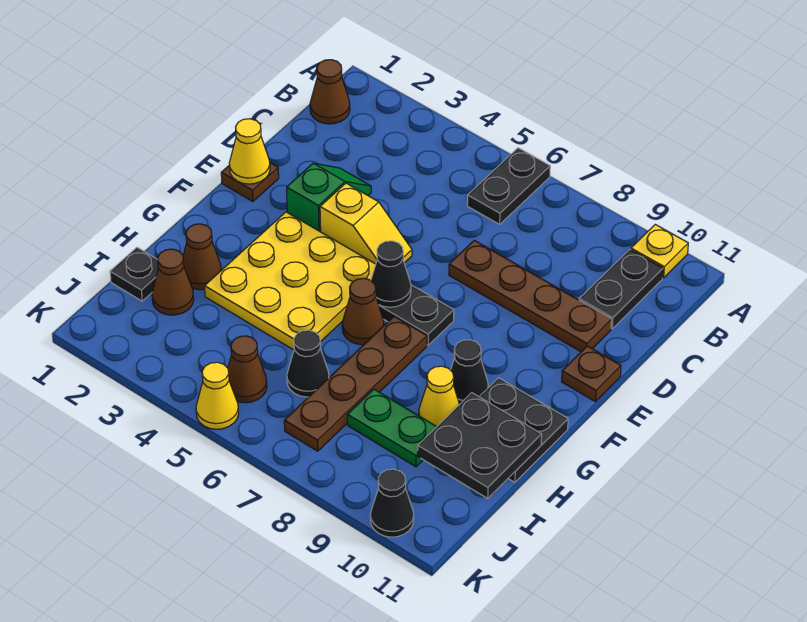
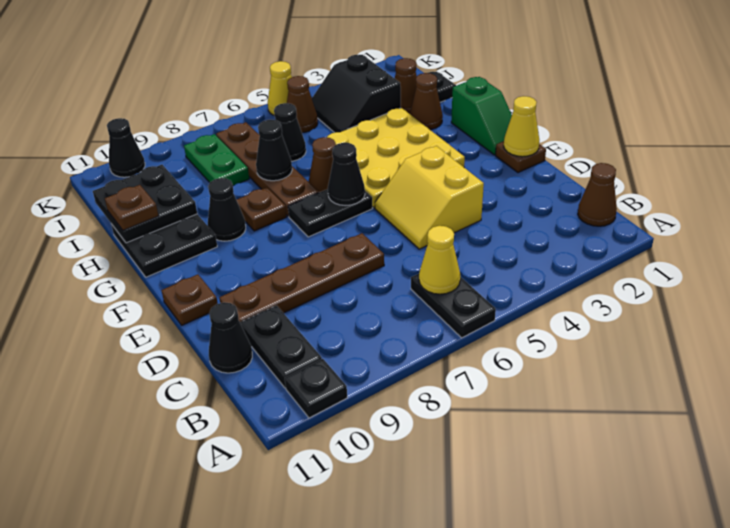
yellow plate A10 level 1 -> black plate A10 level 1
none -> black cone C11 level 1
green slope D3:E3 level 1 top E -> green slope F1:G1 level 1 top G
yellow slope E4:E5 level 1 top 4 -> yellow slope D4:E5 level 1 top 4
none -> brown plate G8 level 1
none -> black cone H7 level 2
yellow cone H9 level 1 -> yellow cone B6 level 2
none -> brown plate H11 level 3
none -> black slope I3:J4 level 1 top 3
green plate I8:I9 level 1 -> green plate I8:J8 level 1

